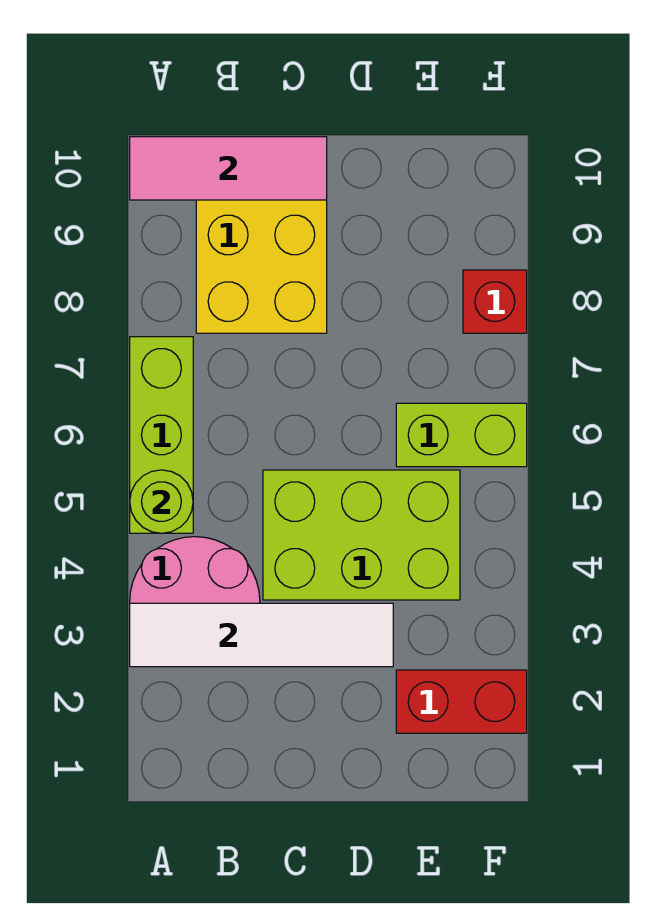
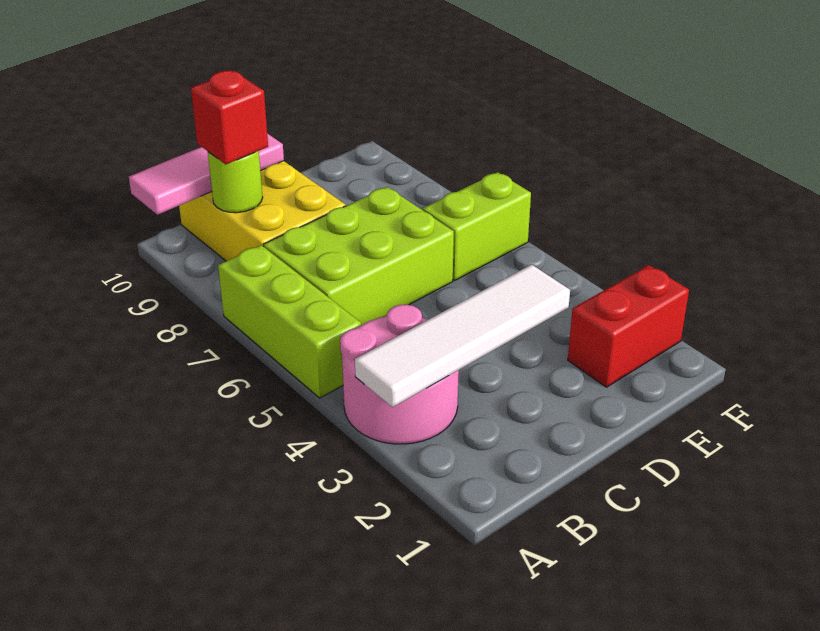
lime round brick A5 level 2 -> lime round brick B9 level 2
lime brick C4:E5 level 1 -> lime brick B6:D7 level 1
red brick F8 level 1 -> red brick B9 level 3

